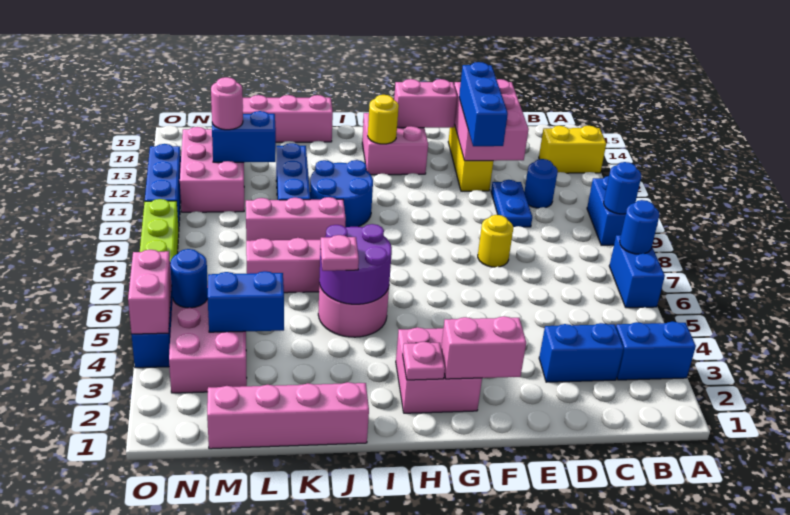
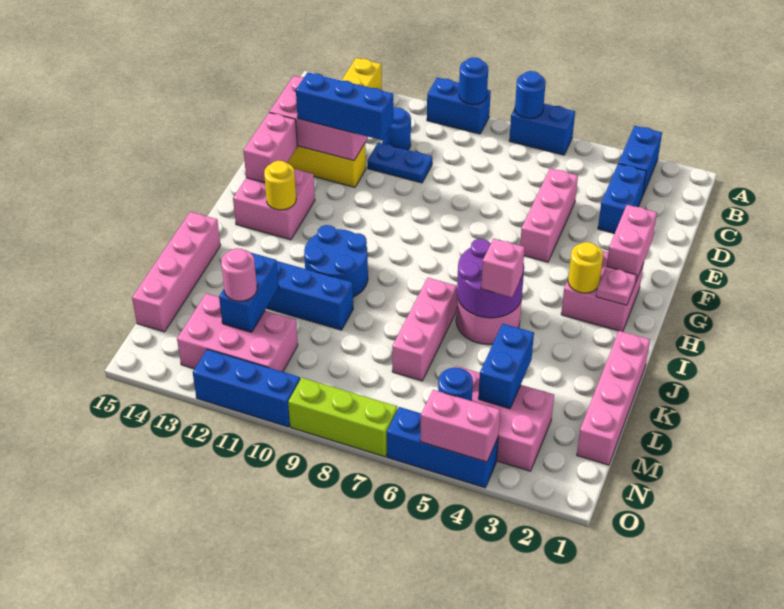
yellow round brick E8 level 1 -> yellow round brick H3 level 2
pink plate J5 level 3 -> pink brick J5 level 3
pink brick J9:L9 level 1 -> pink brick D5:F5 level 1

